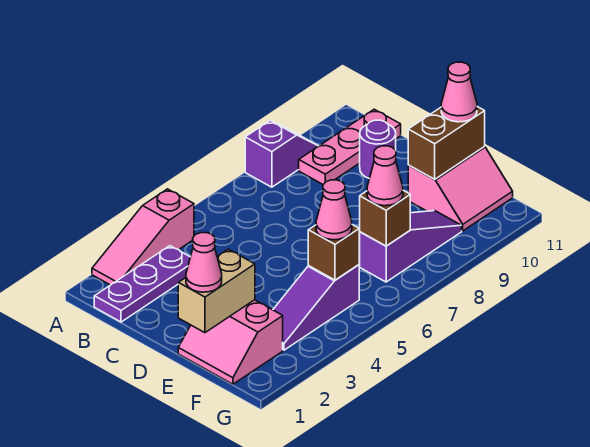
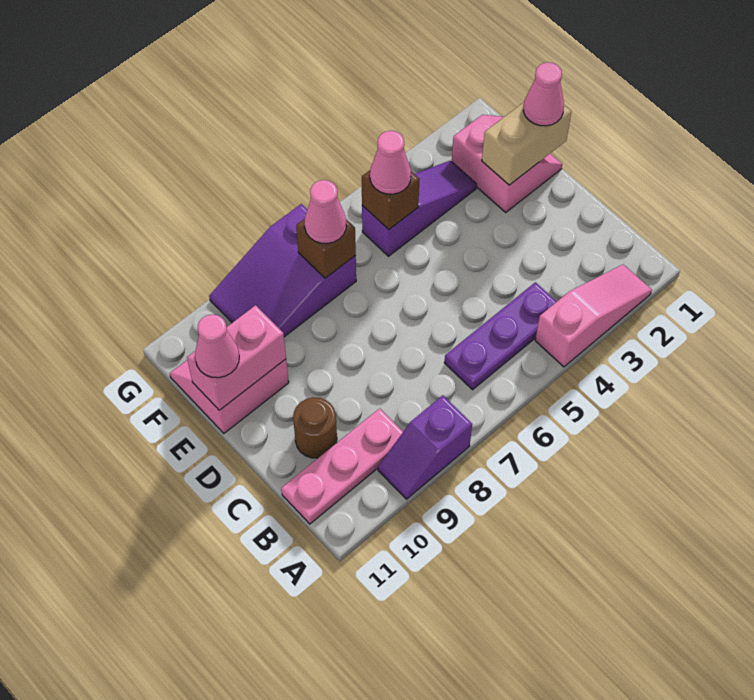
purple plate B1:B3 level 1 -> purple plate B4:B6 level 1
purple round brick C10 level 1 -> brown round brick C10 level 1
brown brick E10:E11 level 2 -> pink brick E10:E11 level 2
purple slope F7:F9 level 1 top 7 -> purple slope F7:G9 level 1 top 7

